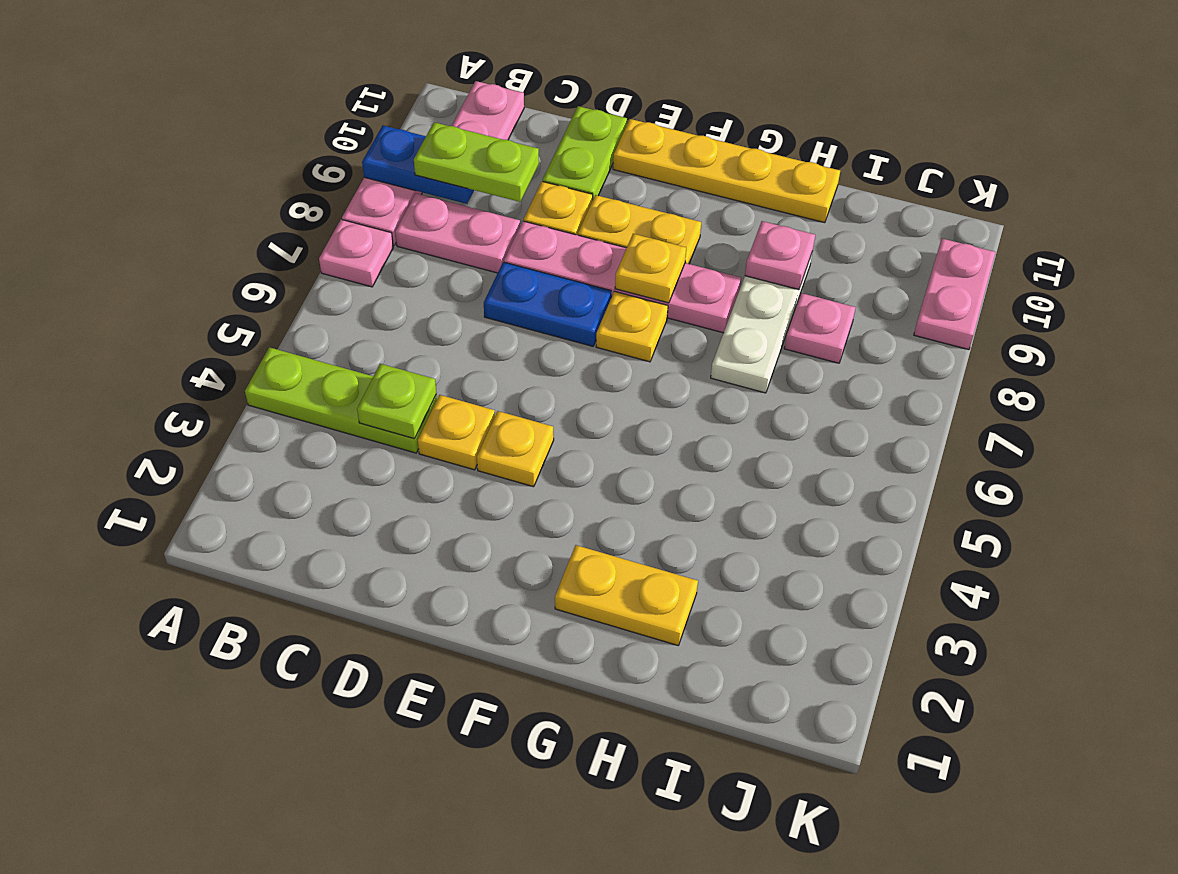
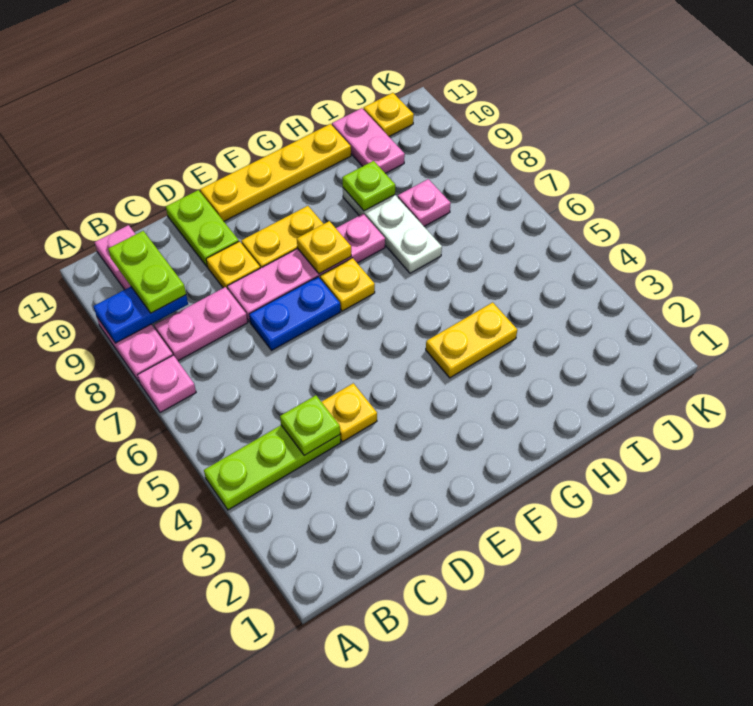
lime plate B9:C9 level 3 -> lime plate B9:B10 level 3
yellow plate E4 level 1 -> yellow plate J11 level 1
yellow plate G2:H2 level 1 -> yellow plate G4:H4 level 1
pink plate H9 level 2 -> lime plate H9 level 2
pink plate K9:K10 level 1 -> pink plate I10:I11 level 1

